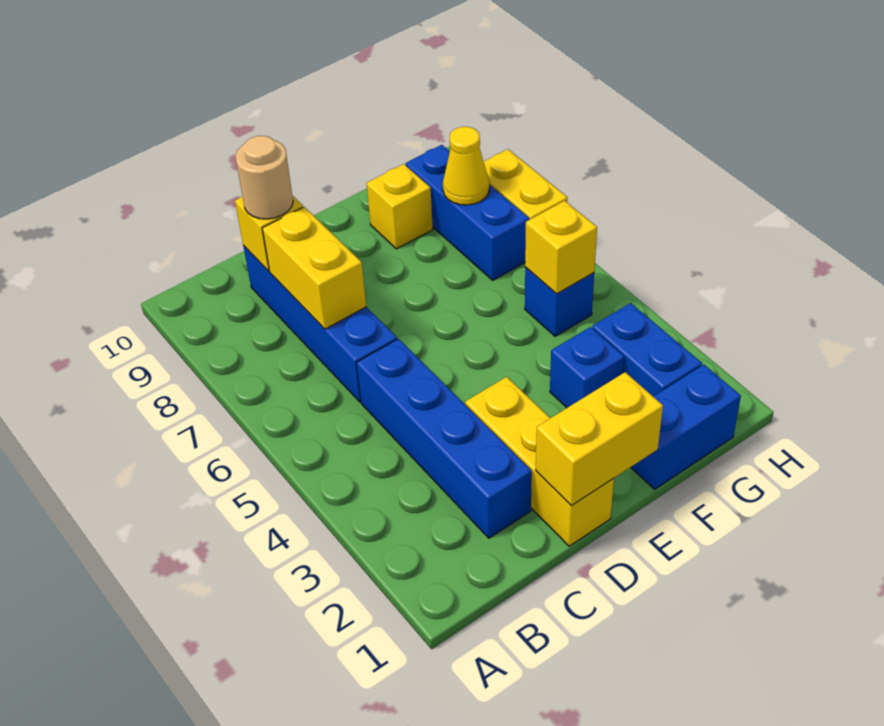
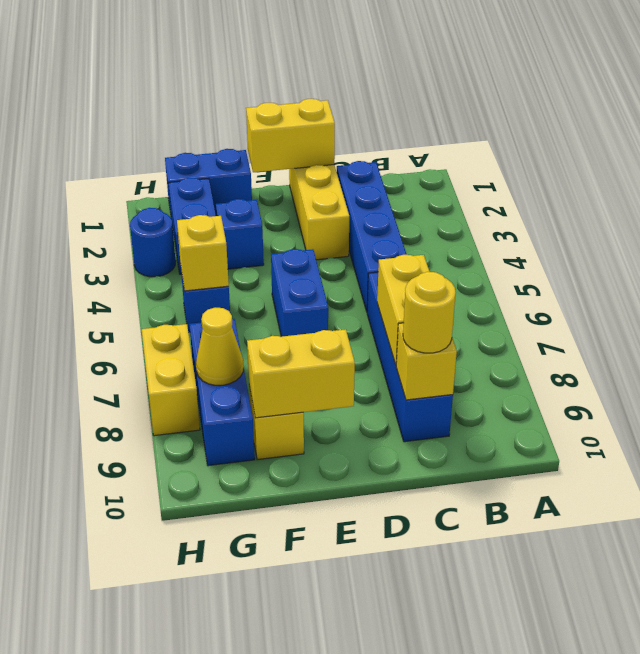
tan round brick C9 level 3 -> yellow round brick C9 level 3
none -> blue brick E5:E6 level 1
none -> yellow brick E9:F9 level 2
none -> blue round brick H3 level 1

